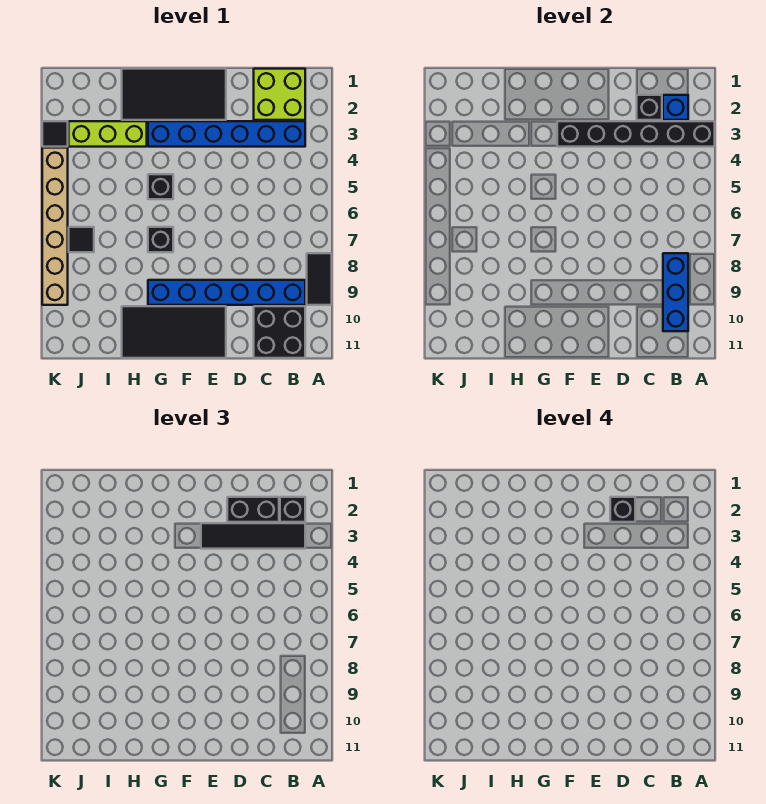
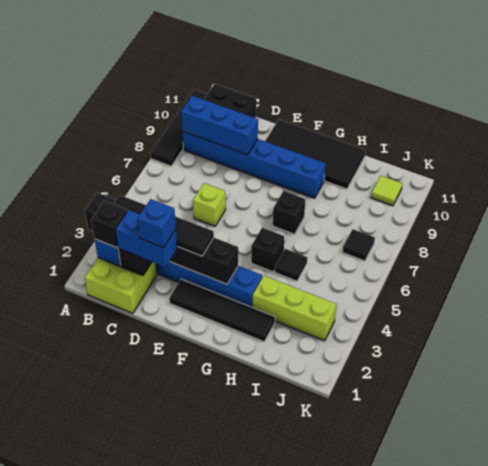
black tile A8:A9 level 1 -> black tile A8:A11 level 1
blue brick B8:B10 level 2 -> blue brick B9:D9 level 2
black brick C2:D2 level 3 -> blue brick C2:D2 level 3
black brick D2 level 4 -> blue brick D2 level 4
none -> lime brick D6 level 1
black tile E1:H2 level 1 -> black tile E2:H2 level 1
none -> lime tile J10 level 1
black tile K3 level 1 -> black tile H5 level 1
tan brick K4:K9 level 1 -> none

